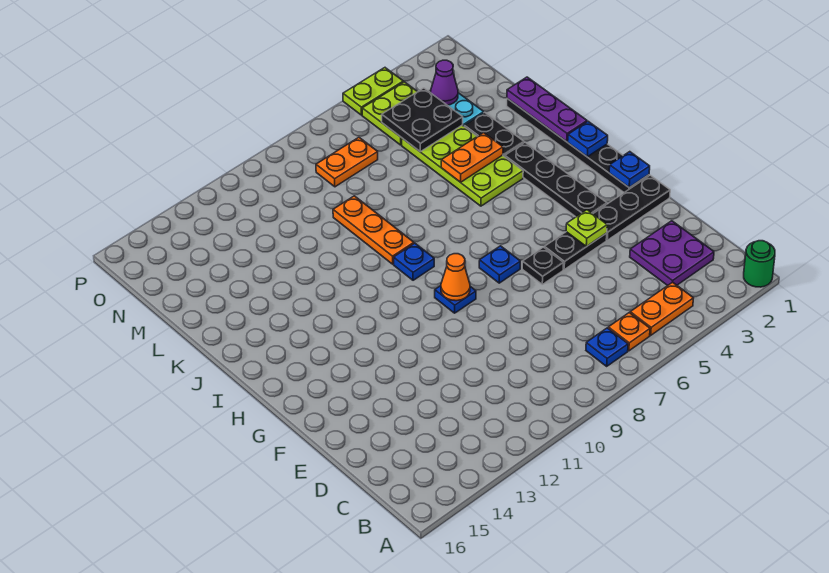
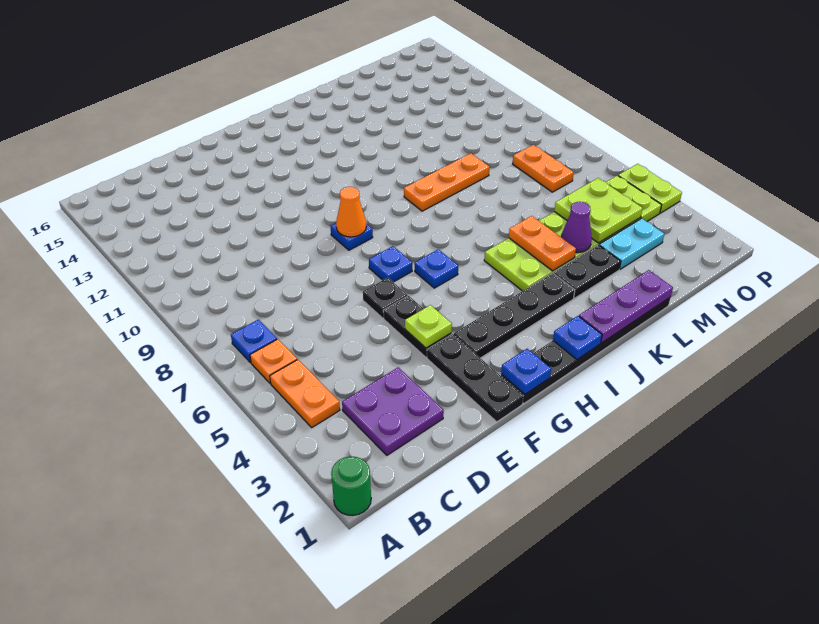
blue plate I9 level 1 -> blue plate H6 level 1
black plate M4:N5 level 2 -> lime plate M4:N5 level 2
purple cone N3 level 2 -> purple cone L4 level 2

